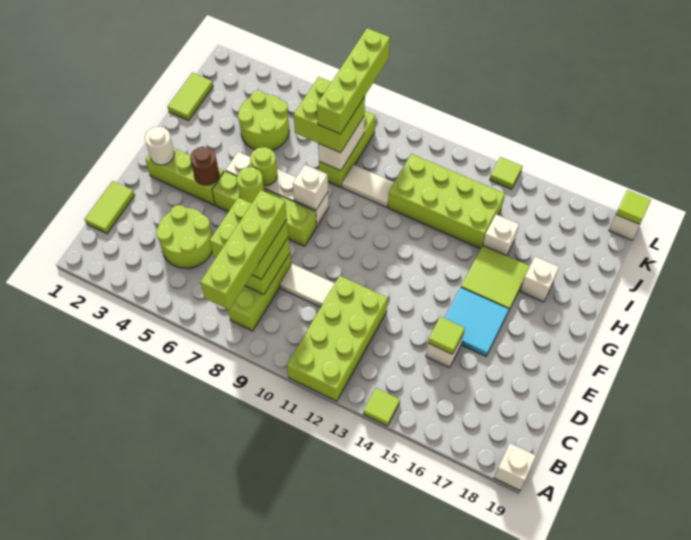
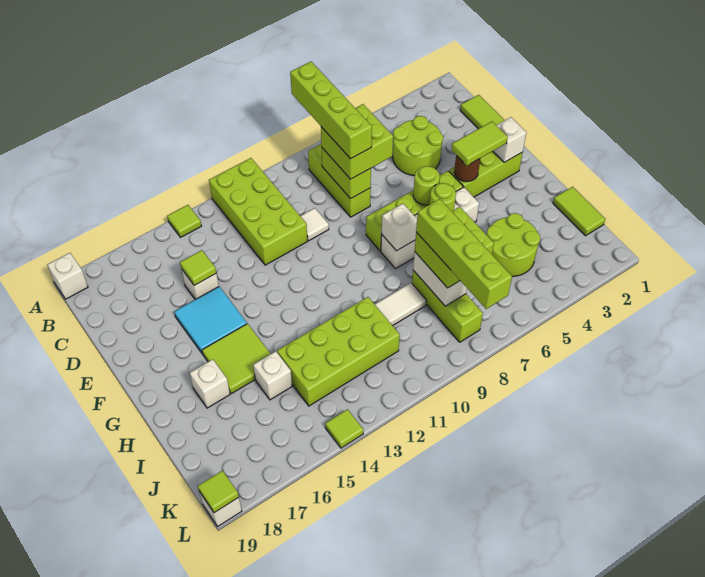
white tile D9:D10 level 1 -> white tile D10 level 1
white round brick F2 level 2 -> white brick F2 level 2
none -> lime tile F3:F4 level 3

